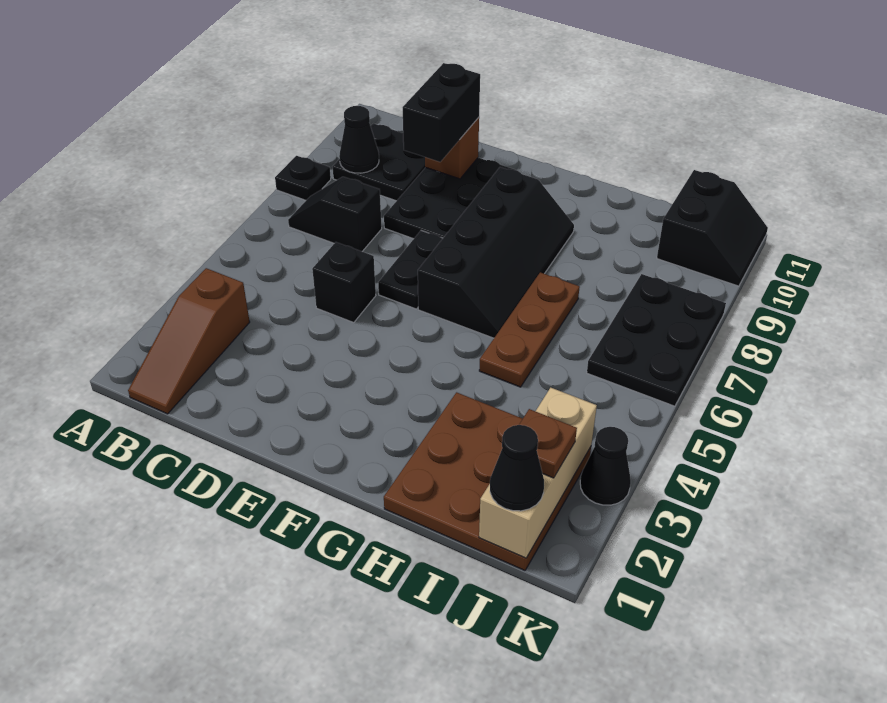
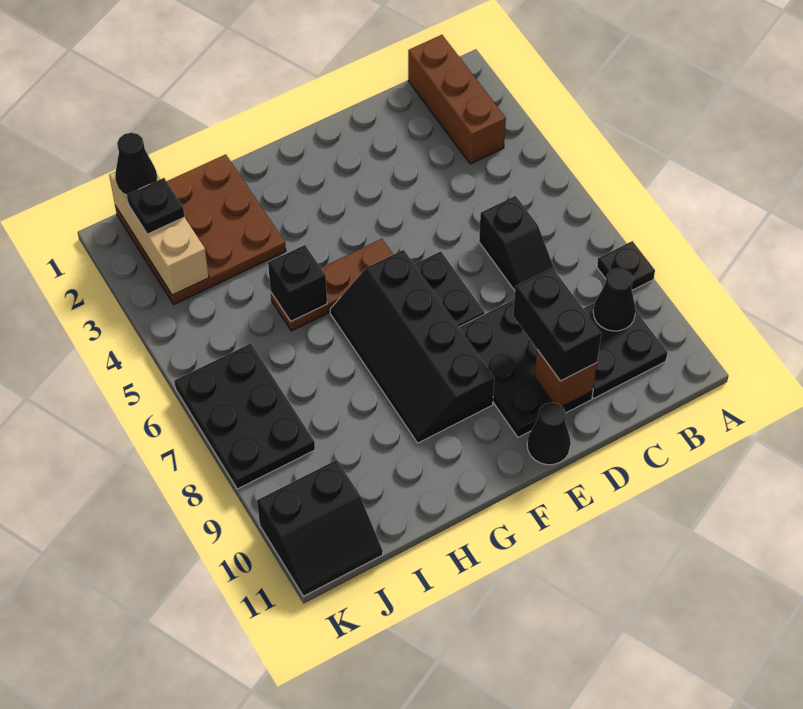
brown slope B1:B3 level 1 top 3 -> brown brick B1:B3 level 1
black slope B7:C7 level 1 top C -> black slope C6:C7 level 1 top 6
black brick D5 level 1 -> black brick H5 level 2
brown plate H5:H7 level 1 -> brown plate F5:H5 level 1
brown plate J2 level 3 -> black plate J2 level 3
black slope J10:K11 level 1 top J -> black slope J10:K11 level 1 top 10
black cone K3 level 1 -> black cone E11 level 1

